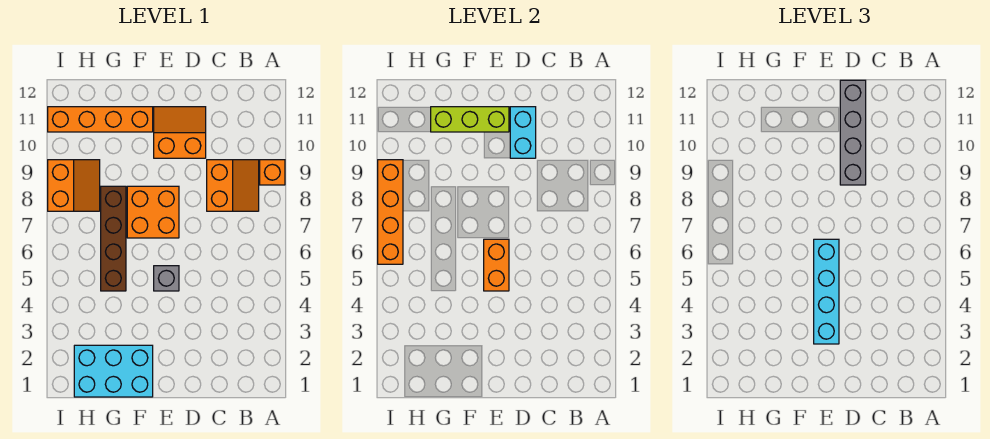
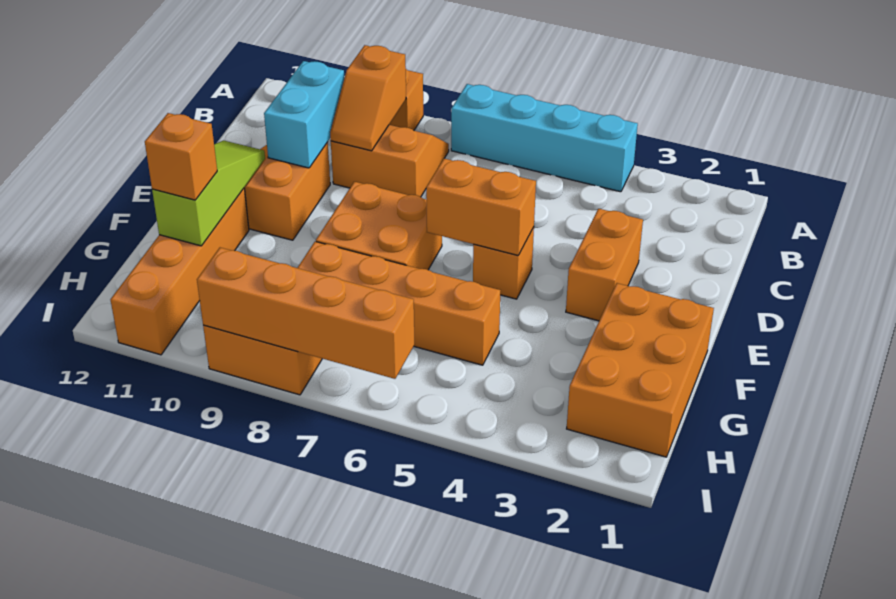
none -> orange slope B9:C9 level 2 top B
none -> orange brick D3:E3 level 1
grey brick D9:D12 level 3 -> none
cyan brick D10:D11 level 2 -> cyan brick C10:D10 level 2
cyan brick E3:E6 level 3 -> cyan brick A4:A7 level 1
grey brick E5 level 1 -> orange brick E5 level 1
lime brick E11:G11 level 2 -> lime slope E11:G11 level 2 top G
cyan brick F1:H2 level 1 -> orange brick F1:H2 level 1
brown brick G5:G8 level 1 -> orange brick G5:G8 level 1
none -> orange brick G11 level 3

